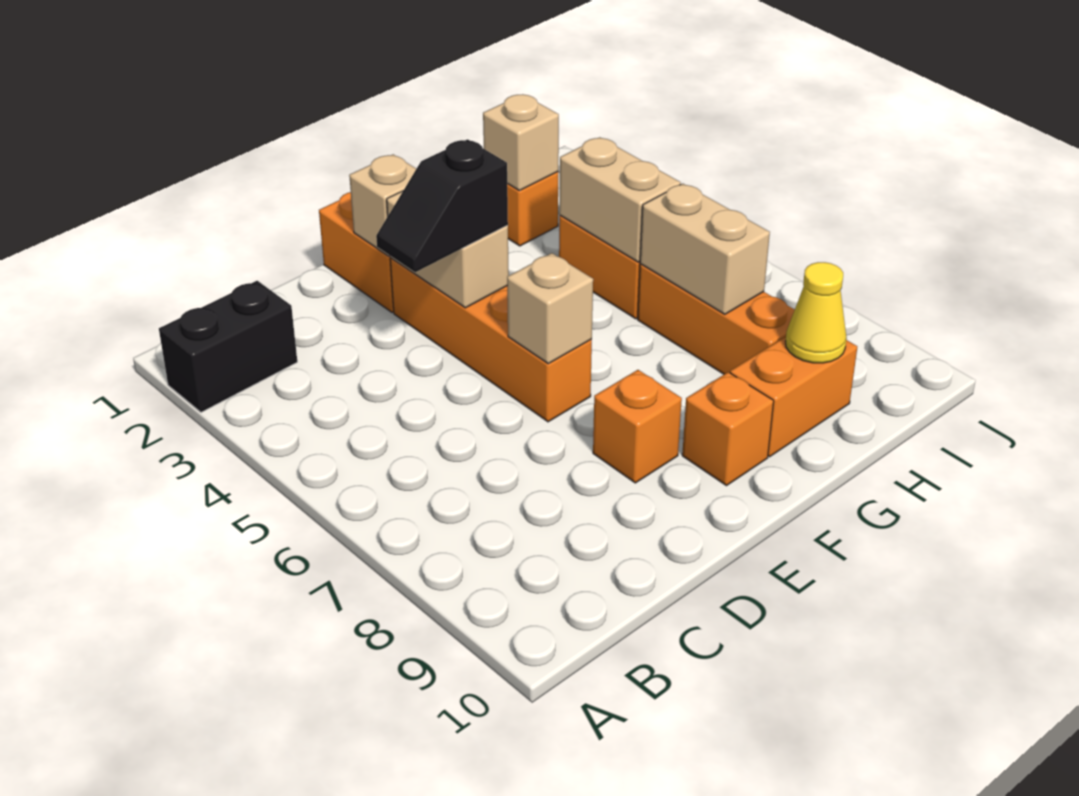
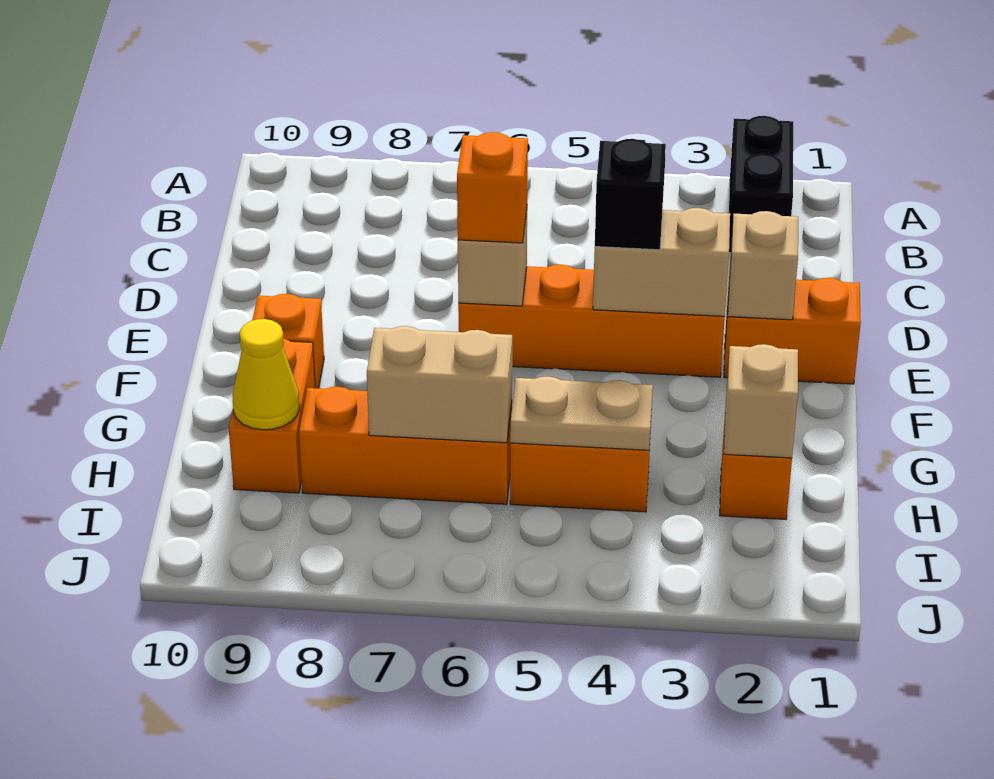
orange brick E8 level 1 -> orange brick E6 level 3
tan brick H4:H5 level 2 -> tan plate H4:H5 level 2

